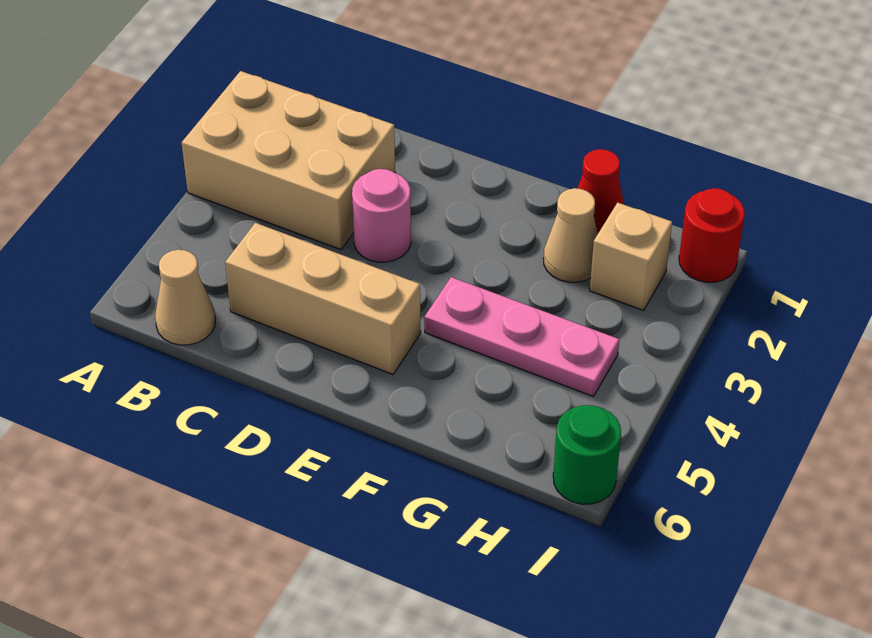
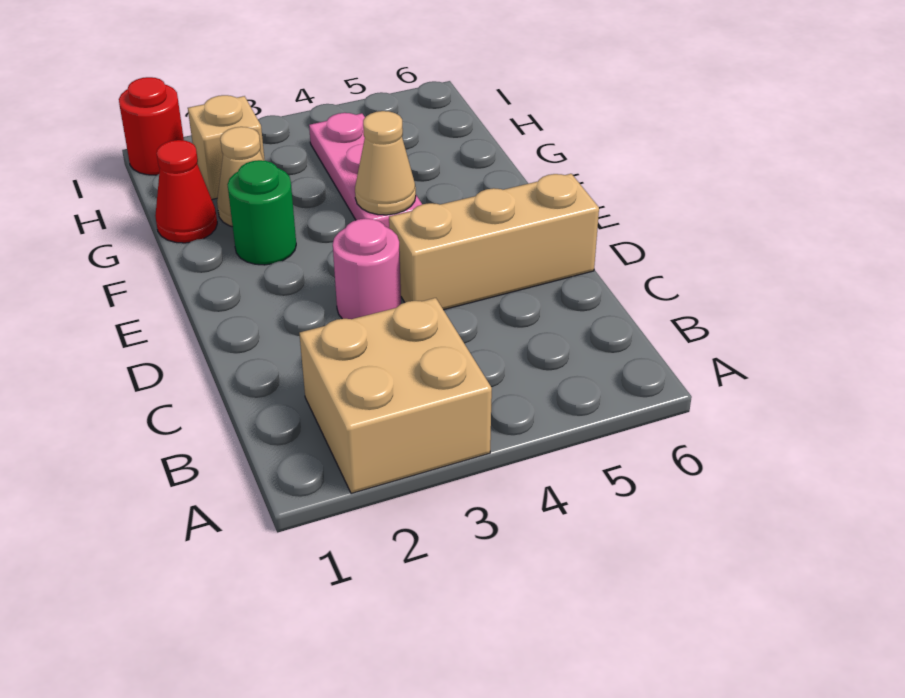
tan brick A2:C3 level 1 -> tan brick A2:B3 level 1
tan cone B6 level 1 -> tan cone F4 level 2
tan brick C5:E5 level 1 -> tan brick D4:D6 level 1
green round brick I6 level 1 -> green round brick F2 level 1

